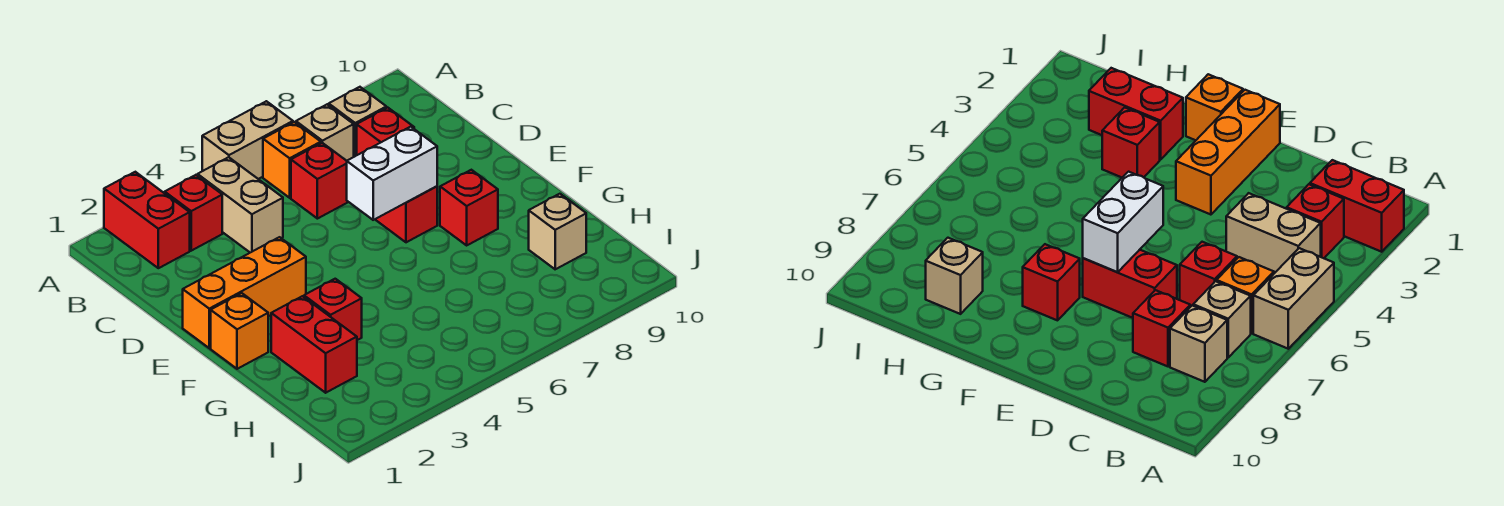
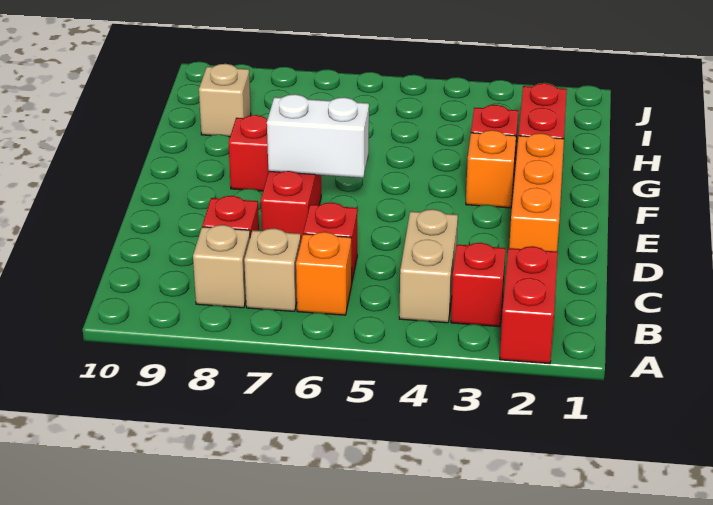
tan brick A5:A6 level 1 -> none
orange brick E1:E3 level 1 -> orange brick D2:F2 level 1
orange brick F1 level 1 -> orange brick F3 level 1

